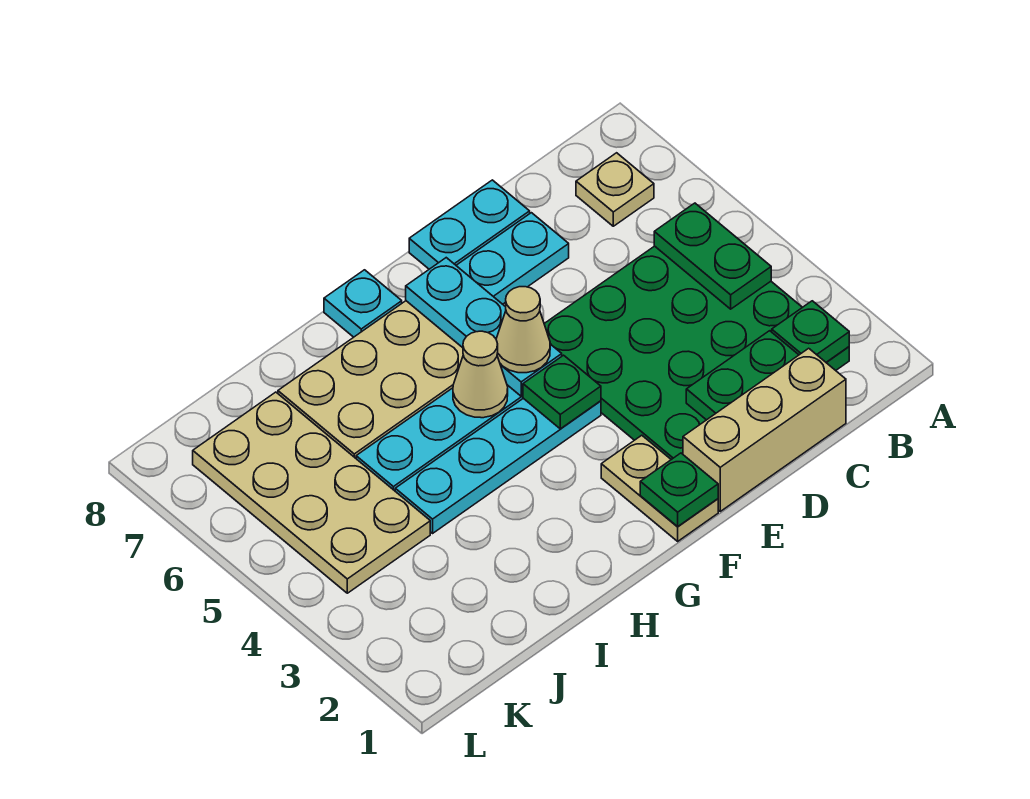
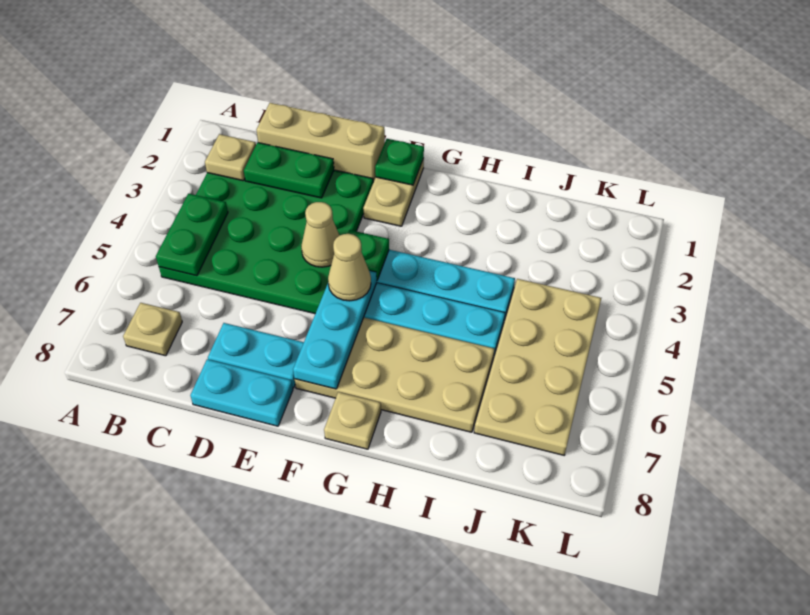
green plate B2 level 2 -> tan plate B2 level 2
tan cone G5 level 2 -> tan cone E4 level 2
cyan plate G8 level 1 -> tan plate G8 level 1

